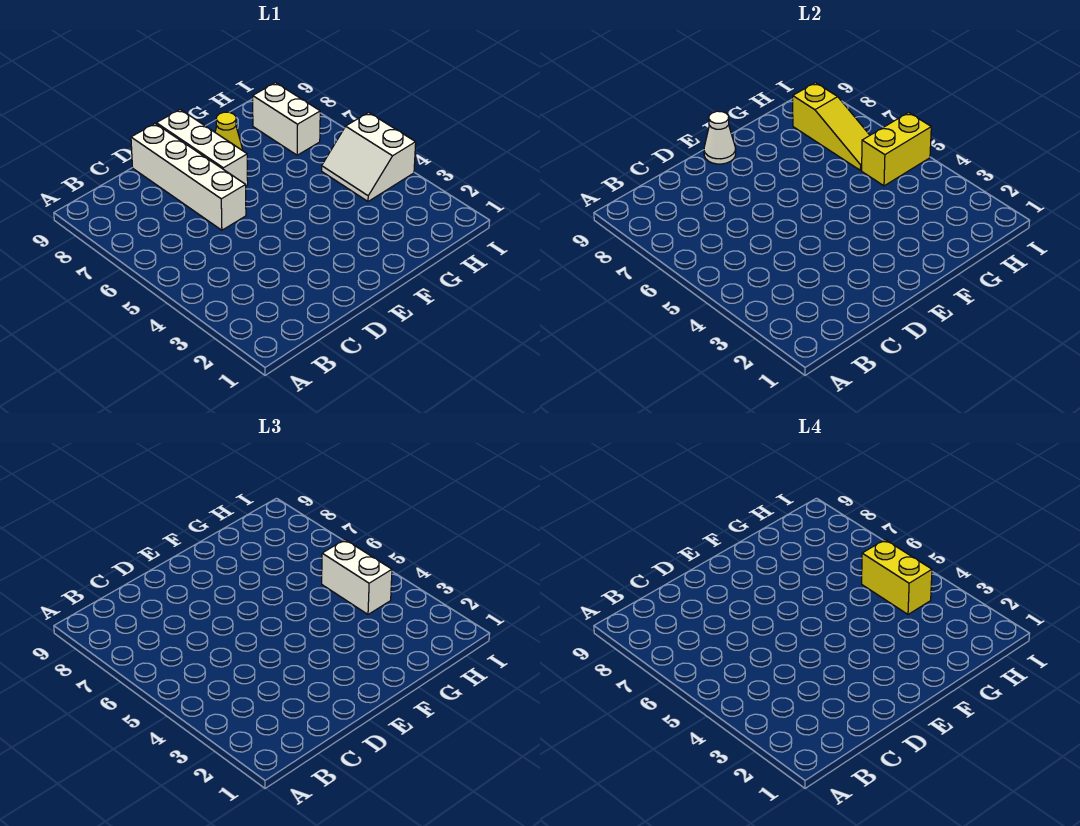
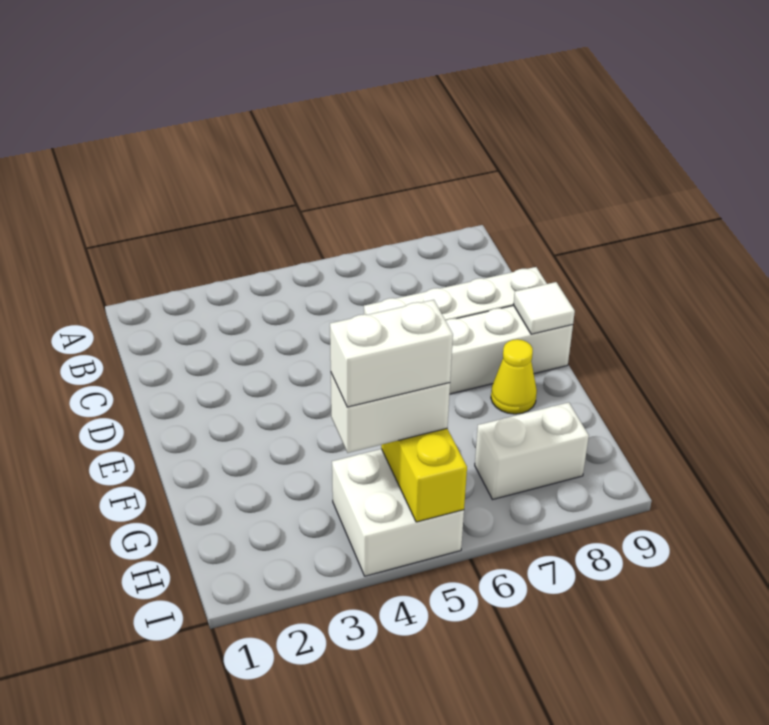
white cone E9 level 2 -> white tile E9 level 2
white slope H4:I5 level 1 top I -> white brick H4:I5 level 1
yellow brick H4:H5 level 4 -> white brick H4:H5 level 4
yellow slope H6:H8 level 2 top 8 -> none

